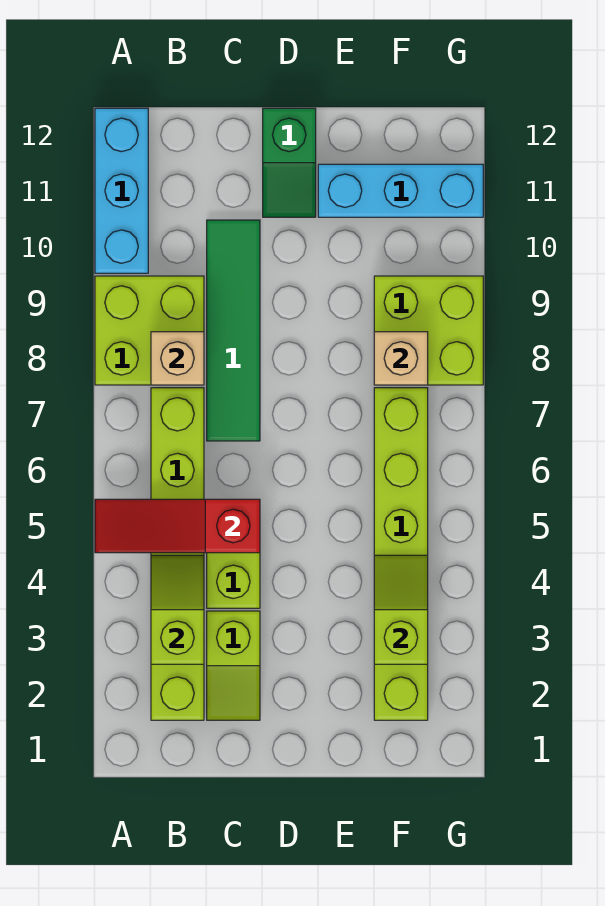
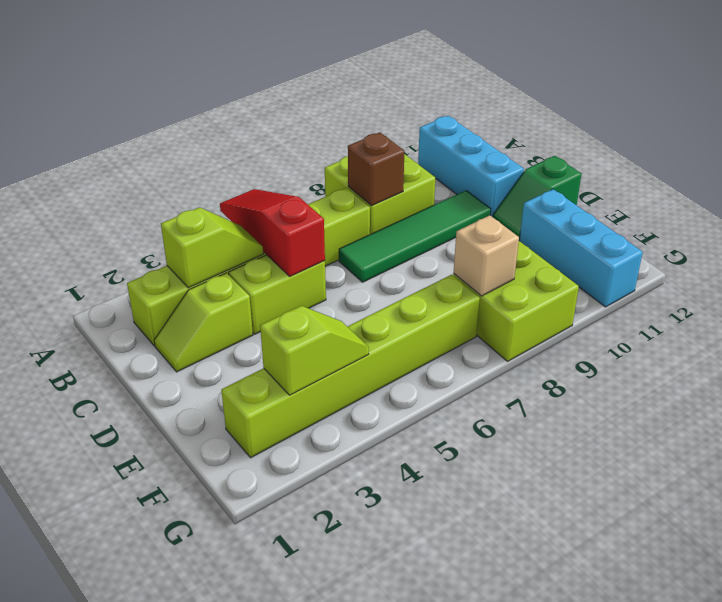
cyan brick A10:A12 level 1 -> cyan brick A11:C11 level 1
tan brick B8 level 2 -> brown brick B8 level 2

